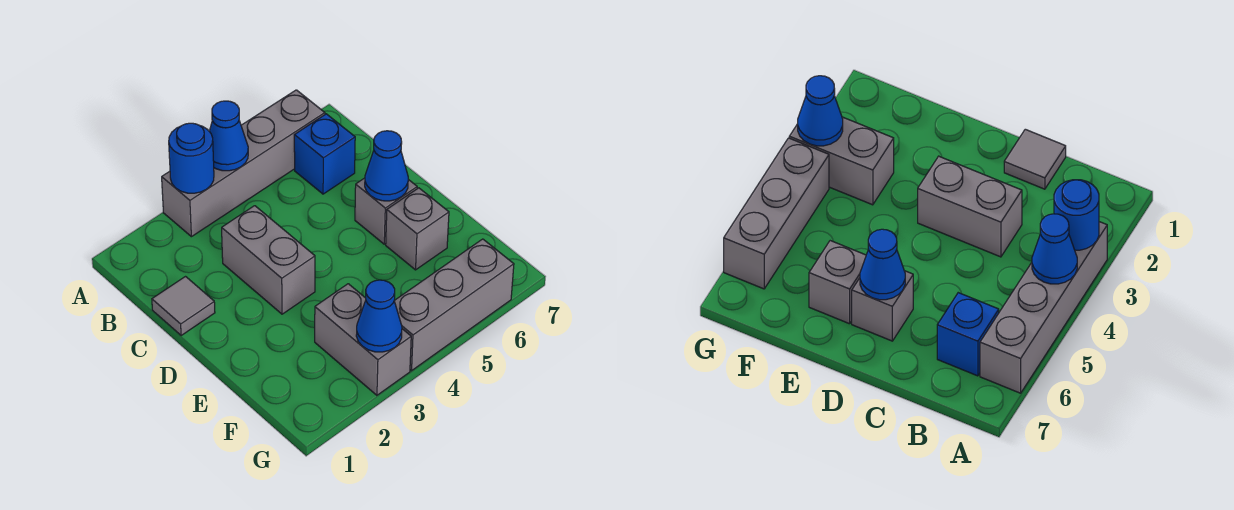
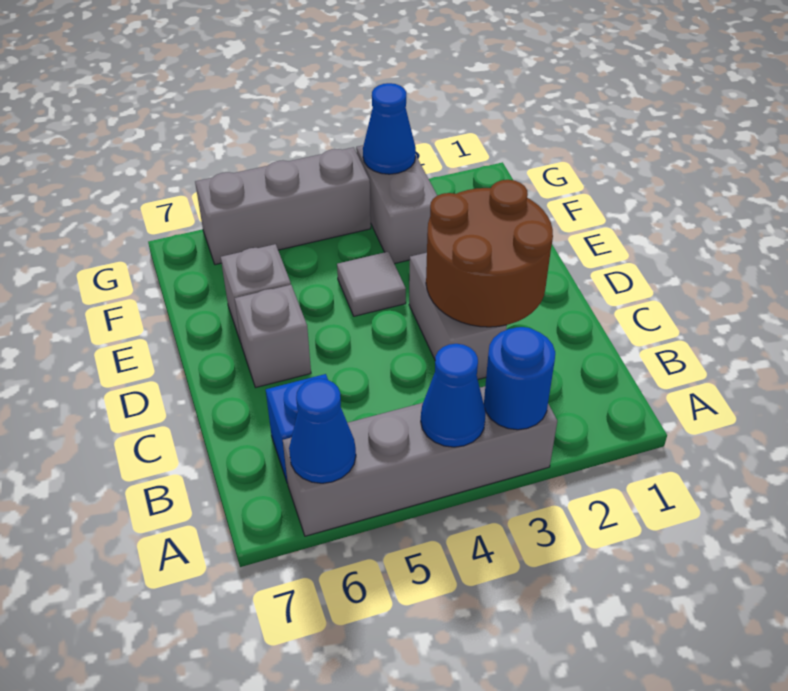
grey tile C1 level 1 -> grey tile E4 level 1
none -> brown round brick C2:D3 level 2
blue cone D6 level 2 -> blue cone A6 level 2

